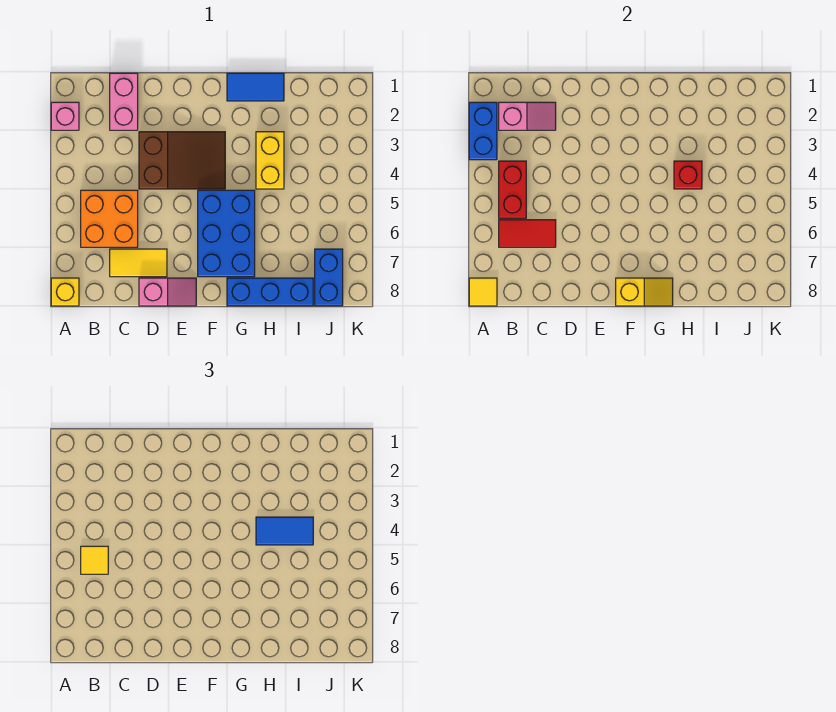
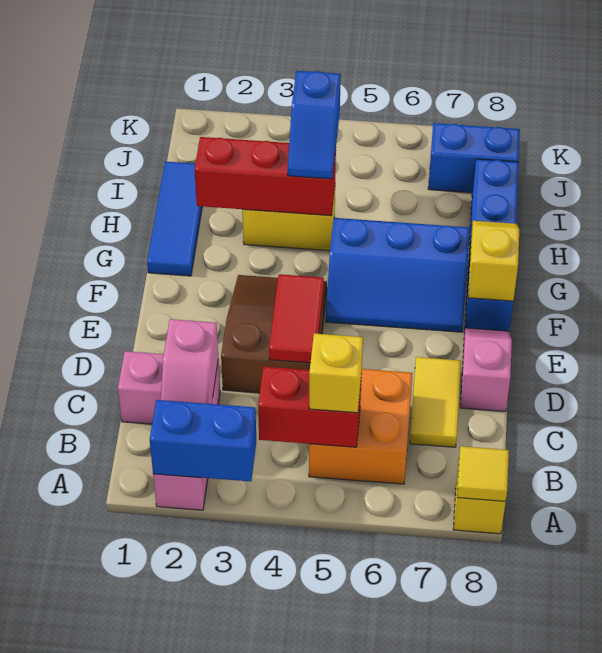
pink slope B2:C2 level 2 top B -> pink slope B2:C2 level 2 top C
yellow tile B5 level 3 -> yellow brick B5 level 3
red tile B6:C6 level 2 -> red tile D4:E4 level 2
blue brick F5:G7 level 1 -> blue slope F5:G7 level 1 top G
blue tile G1:H1 level 1 -> blue tile G1:I1 level 1
blue brick G8:I8 level 1 -> blue brick F8:I8 level 1
red brick H4 level 2 -> red brick H2:H4 level 2
blue tile H4:I4 level 3 -> blue slope H4:I4 level 3 top I

